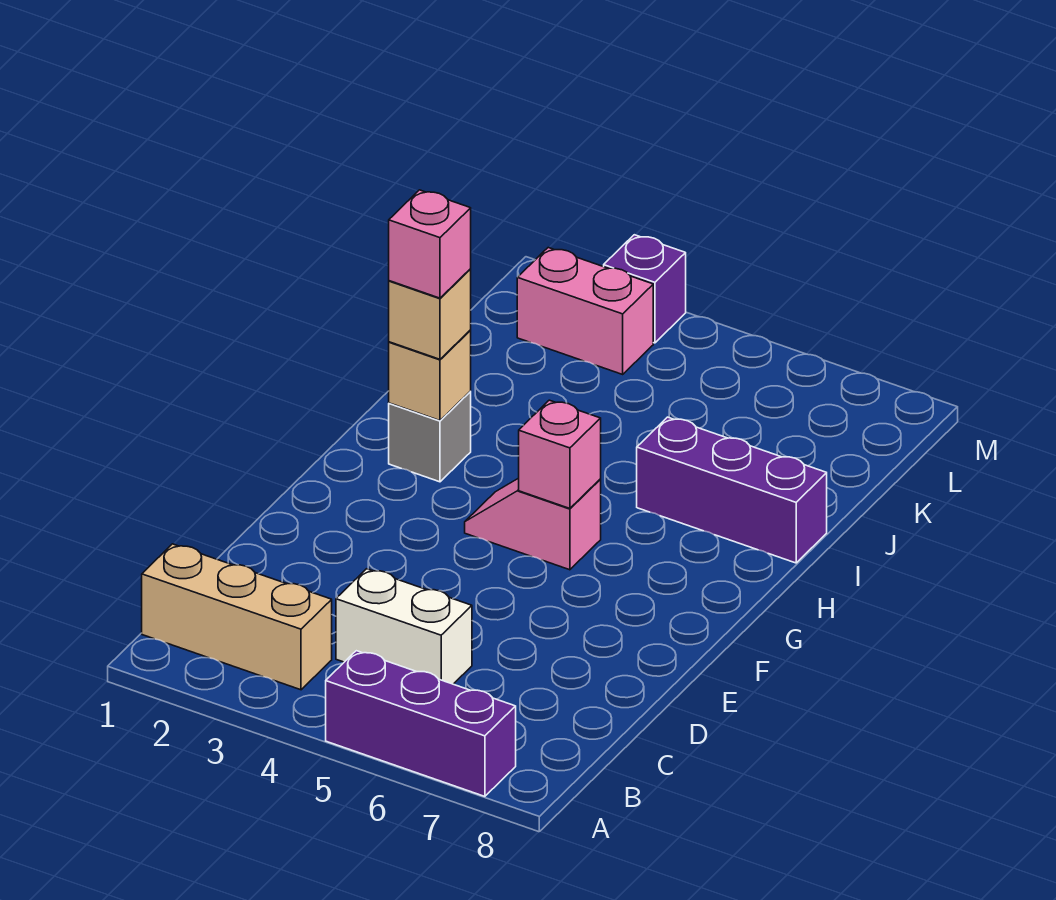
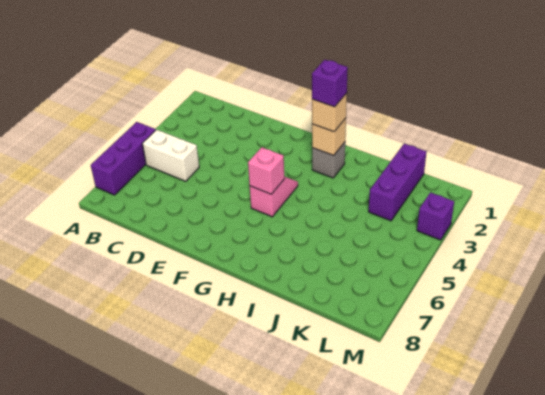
tan brick B1:B3 level 1 -> none
white brick C4:C5 level 1 -> white brick B5:C5 level 1
pink brick H2 level 4 -> purple brick H2 level 4
purple brick I6:I8 level 1 -> purple brick K1:K3 level 1
pink brick L2:L3 level 1 -> none

